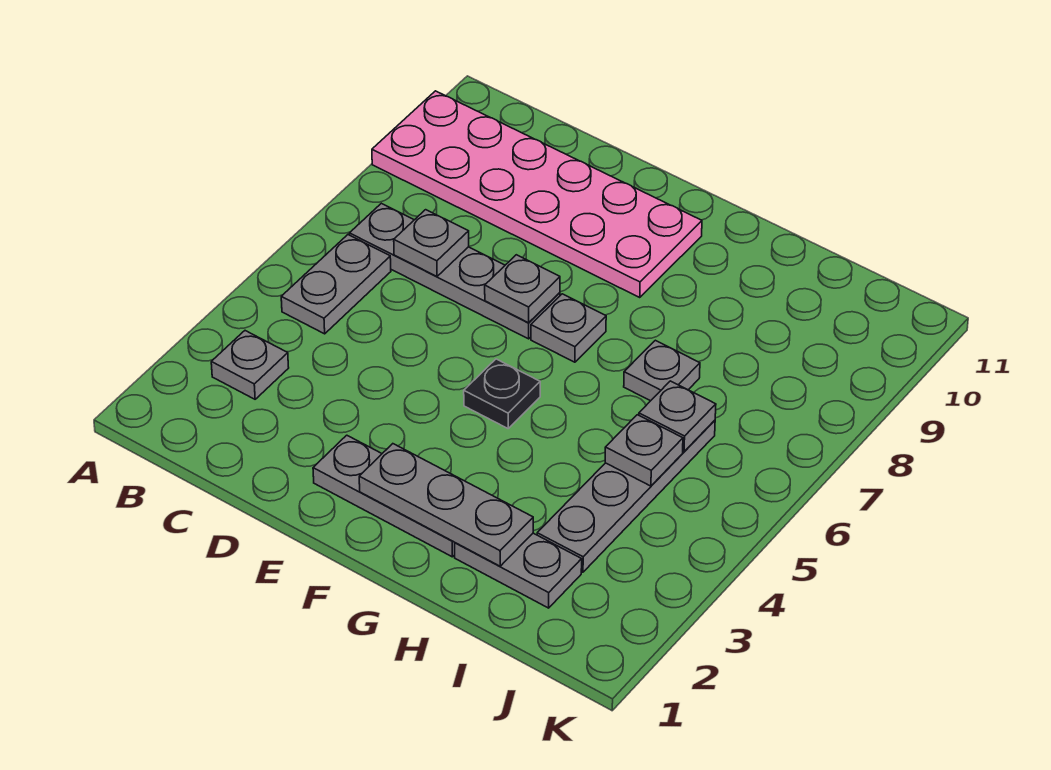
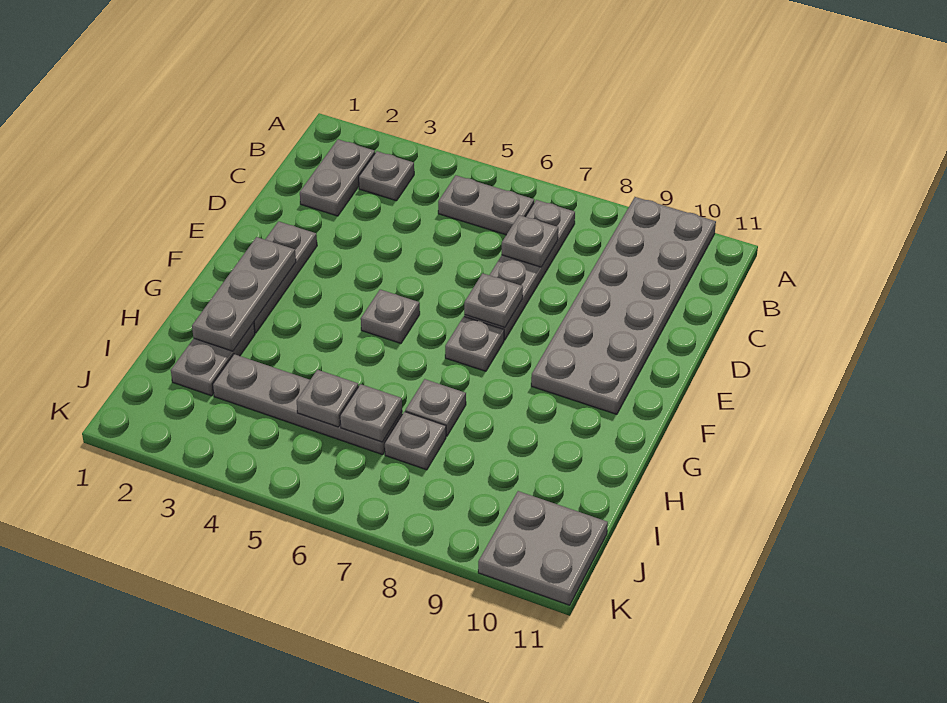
pink plate A9:F10 level 1 -> grey plate A9:F10 level 1
none -> grey plate B2:C2 level 1
black plate F5 level 1 -> grey plate F5 level 1
none -> grey plate I7 level 1
none -> grey plate J10:K11 level 1

